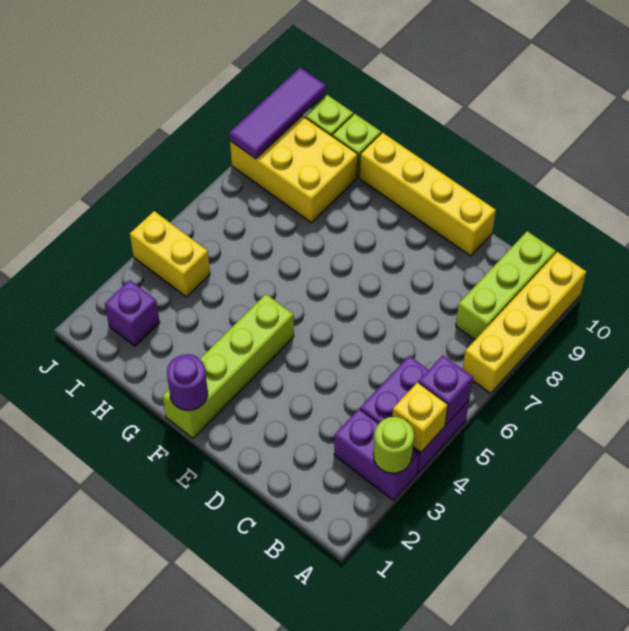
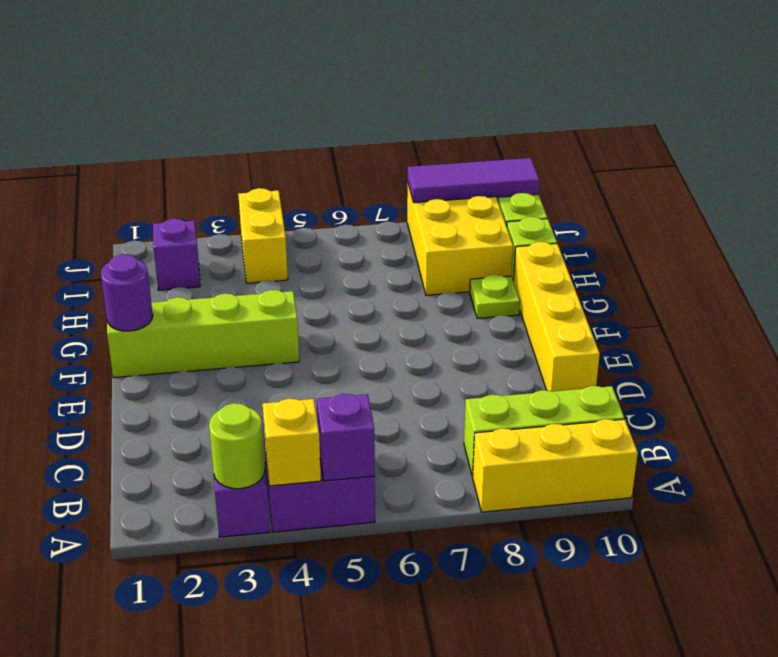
yellow brick A7:A10 level 1 -> yellow brick A8:A10 level 1
none -> lime plate G9 level 1

